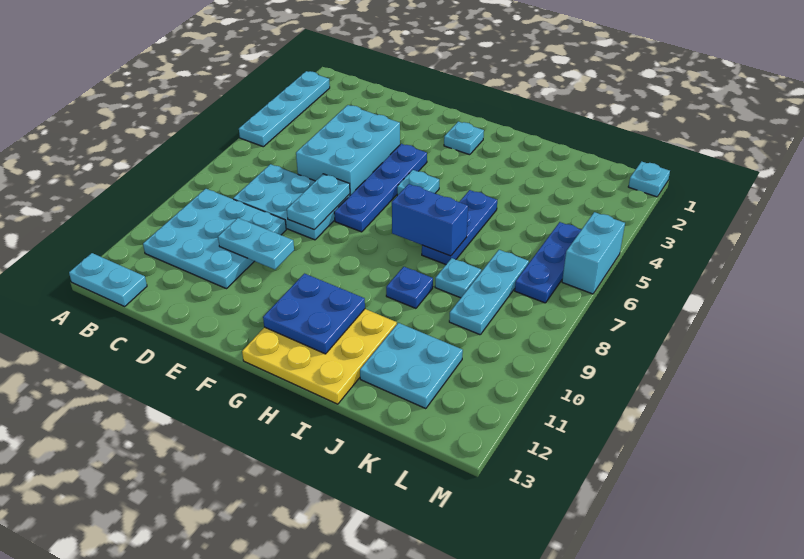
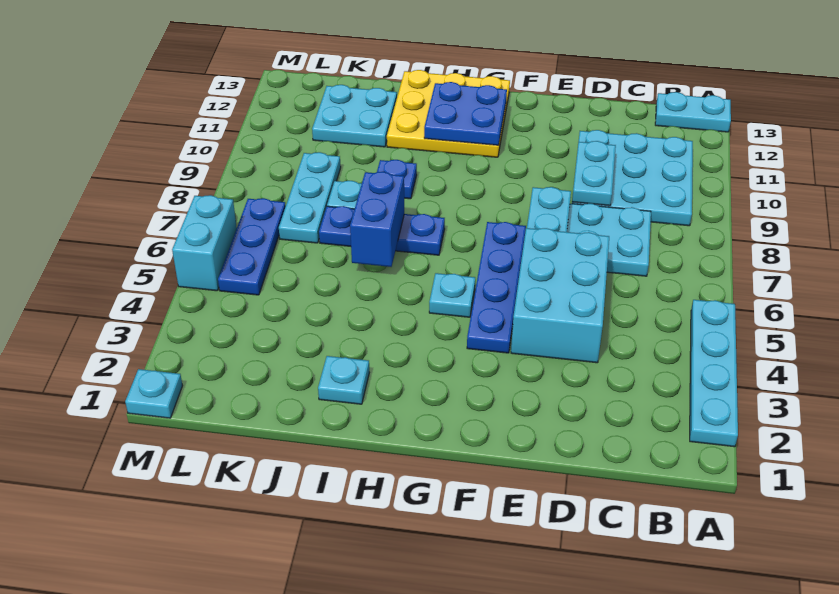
cyan plate D10:E10 level 2 -> cyan plate D9:D10 level 2
cyan plate G2 level 1 -> cyan plate I2 level 1
blue brick H7:I7 level 2 -> blue brick I6:I7 level 2
blue plate I5:I7 level 1 -> blue plate H7:J7 level 1

